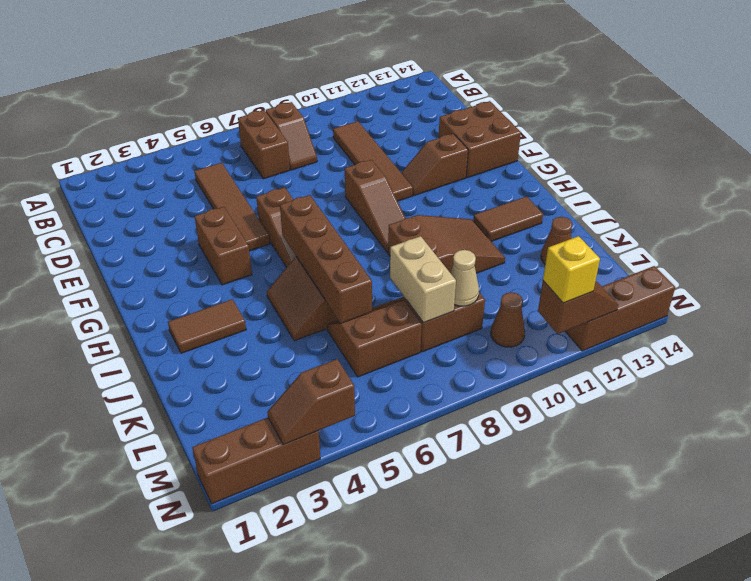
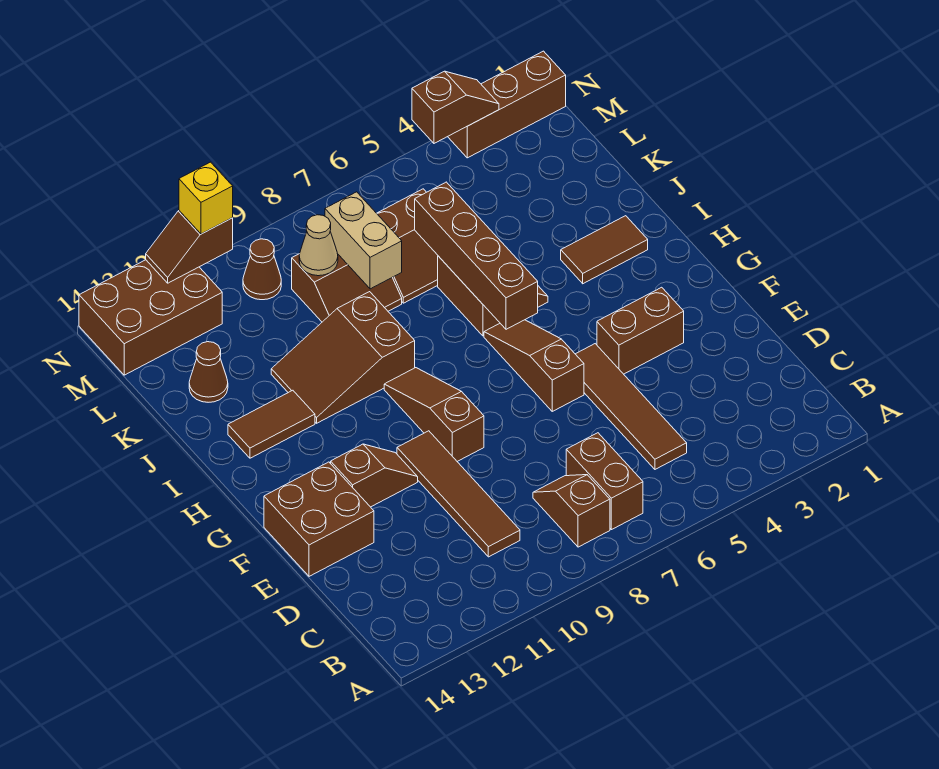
brown brick F4:G4 level 1 -> brown brick F3:F4 level 1
brown brick N12:N14 level 1 -> brown brick M12:N14 level 1

